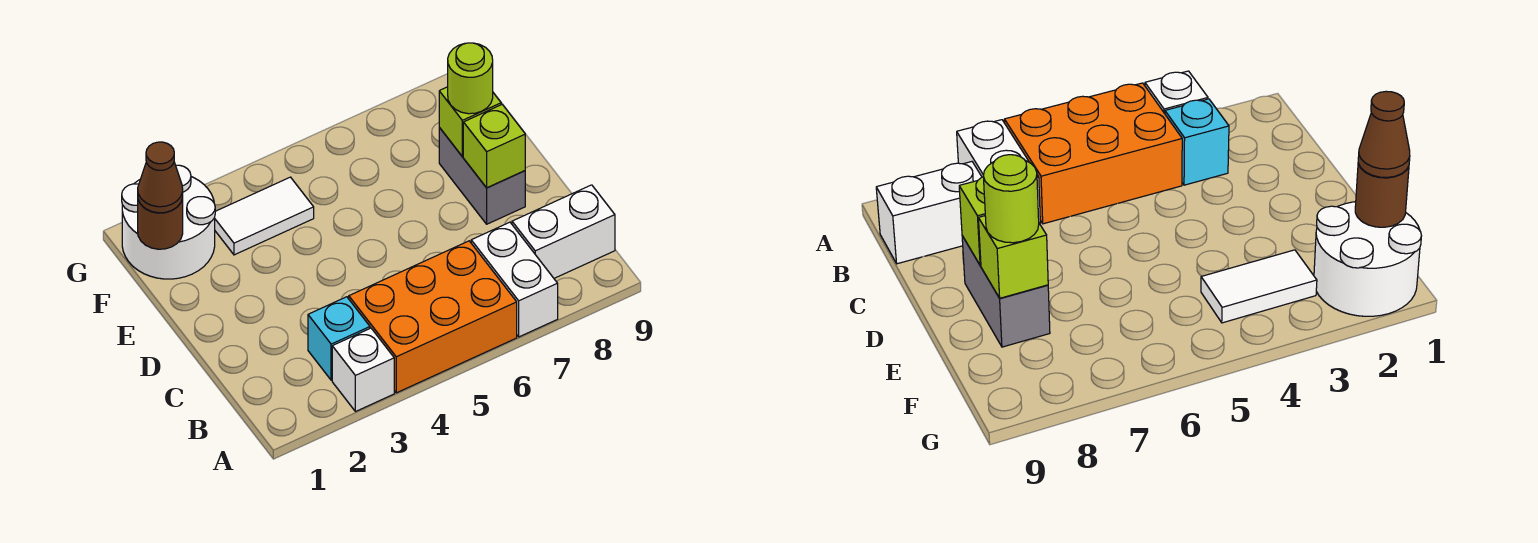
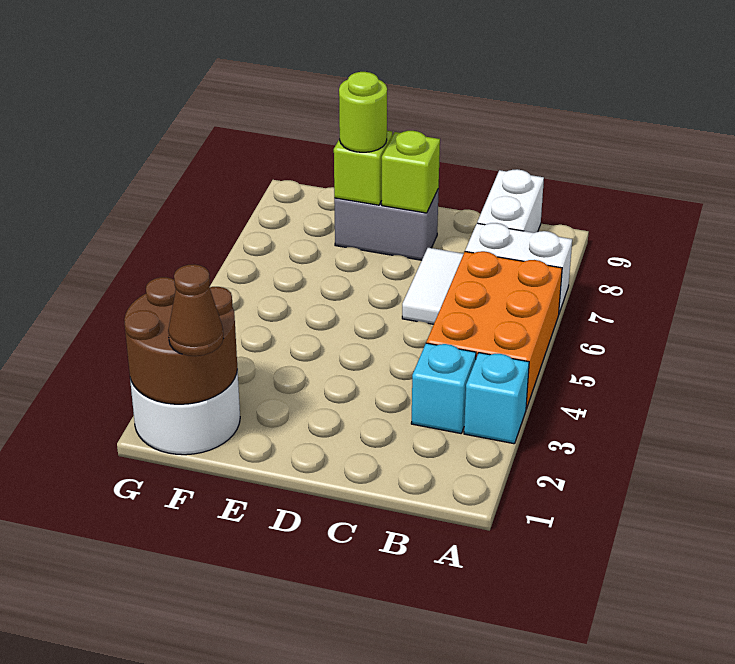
white brick A3 level 1 -> cyan brick A3 level 1
brown round brick F1 level 2 -> brown round brick F1:G2 level 2
white tile F3:F4 level 1 -> white tile C6:C7 level 1

